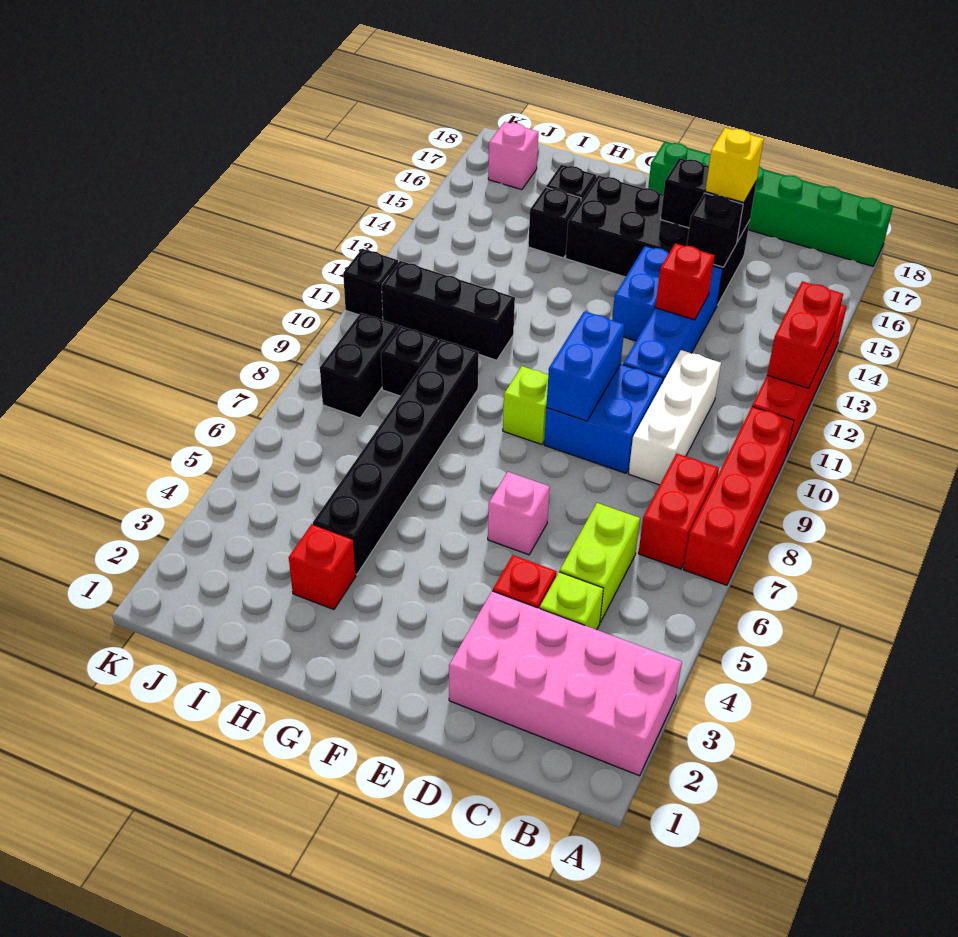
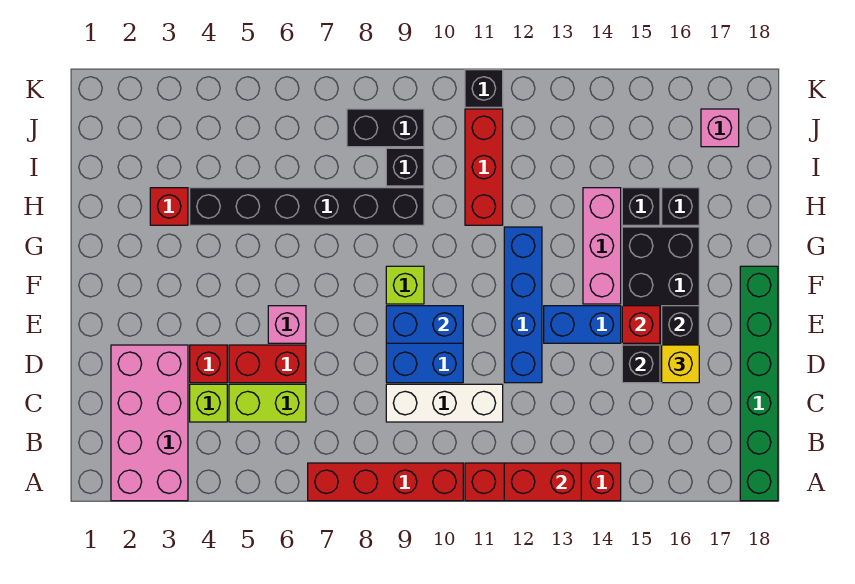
red brick B7:B8 level 1 -> red brick D5:D6 level 1
blue brick D11:D14 level 1 -> blue brick D12:G12 level 1
red brick D13 level 2 -> red brick E15 level 2
none -> pink brick F14:H14 level 1
black brick H11:J11 level 1 -> red brick H11:J11 level 1

